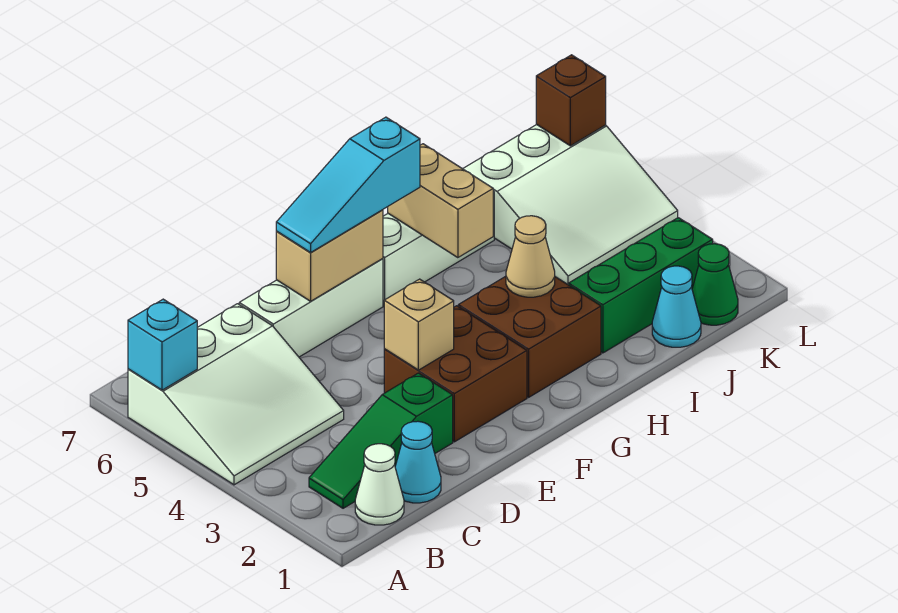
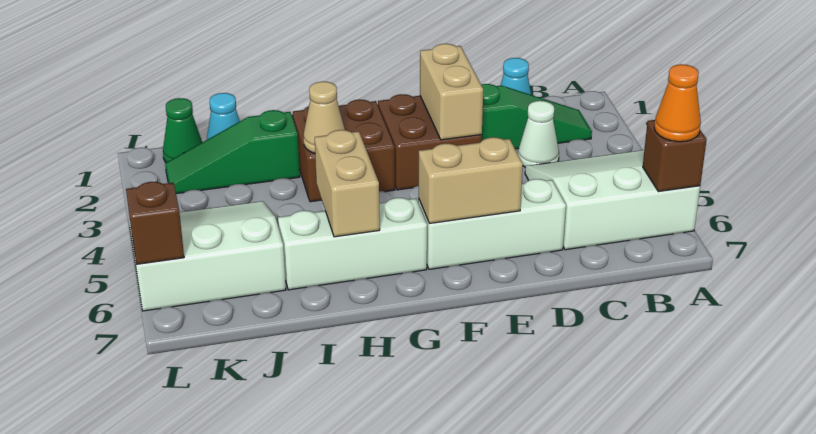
cyan brick A6 level 2 -> brown brick A6 level 2
none -> orange cone A6 level 3
white cone B1 level 1 -> white cone C3 level 1
tan brick E3 level 2 -> tan brick E2:E3 level 2
cyan slope E6:G6 level 3 top G -> none
green brick I2:K2 level 1 -> green slope I2:K2 level 1 top I

